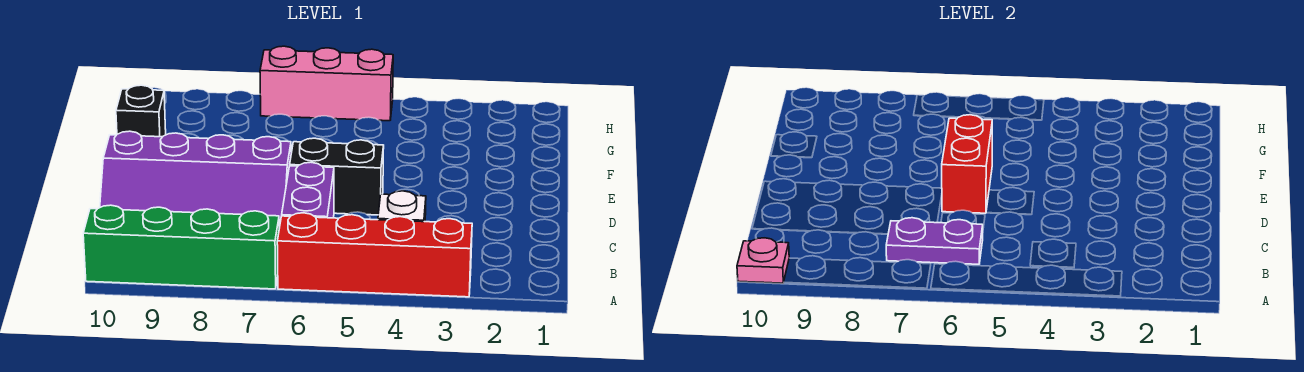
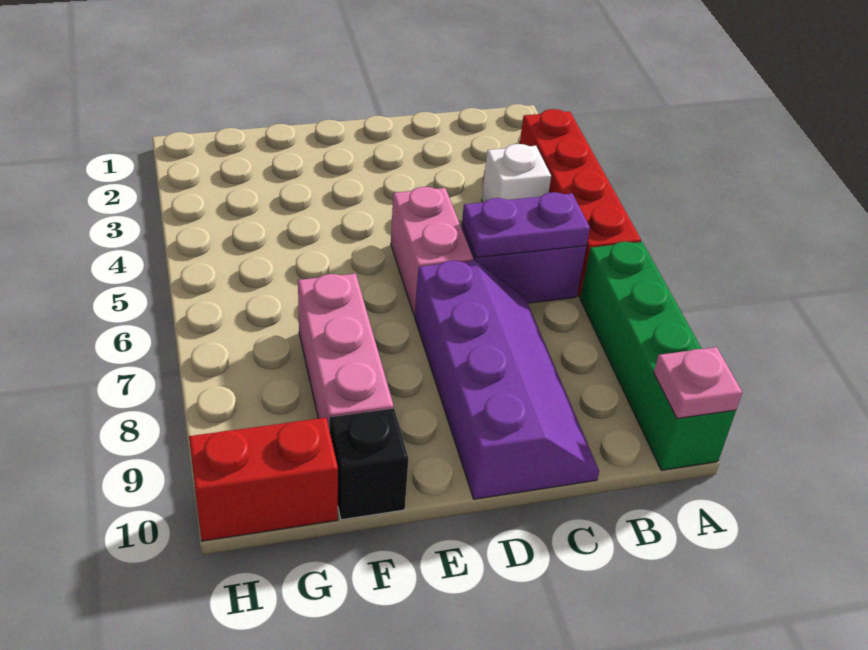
purple plate B6:B7 level 2 -> purple plate B6:C6 level 2
black brick D5:D6 level 1 -> pink brick D5:D6 level 1
red brick D6:E6 level 2 -> red brick G10:H10 level 1
pink brick H5:H7 level 1 -> pink brick F7:F9 level 1

